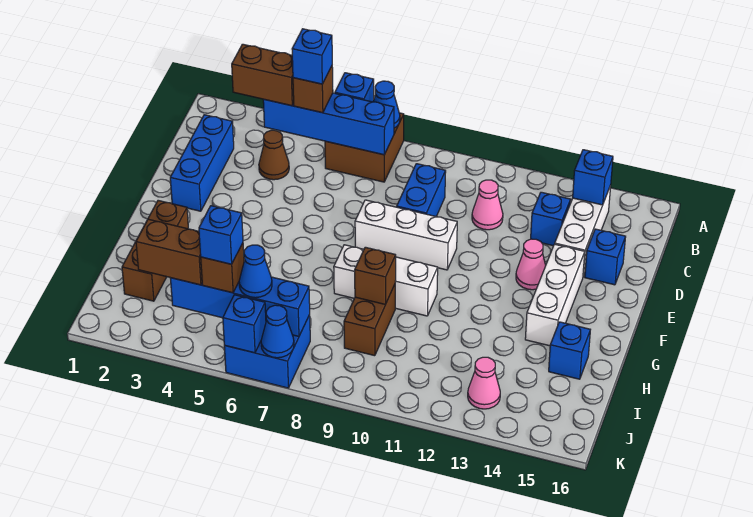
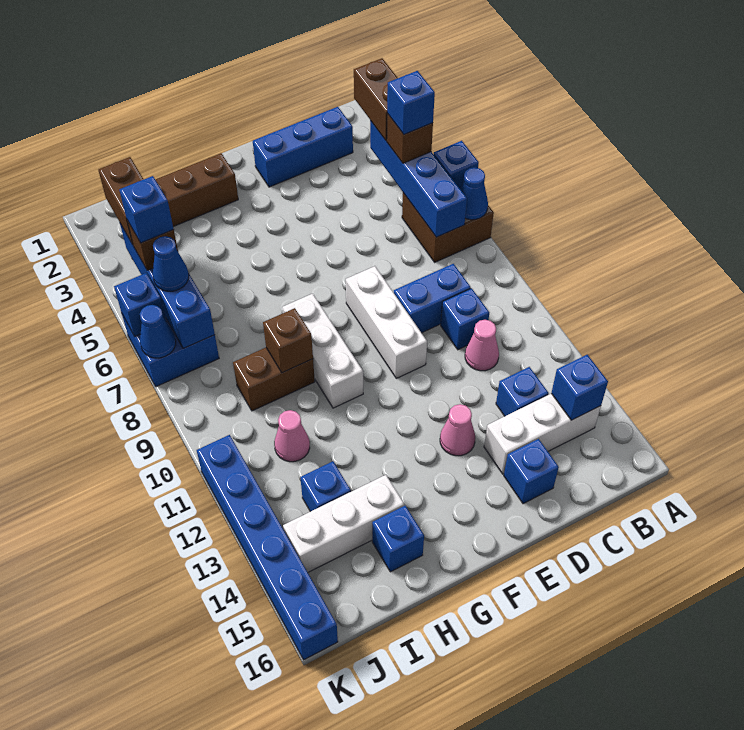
brown cone C4 level 1 -> none
none -> blue brick C10 level 1
white brick E14:G14 level 1 -> white brick H14:J14 level 1
none -> blue brick I13 level 1
pink cone J13 level 1 -> pink cone I11 level 1
none -> blue brick K11:K16 level 1

